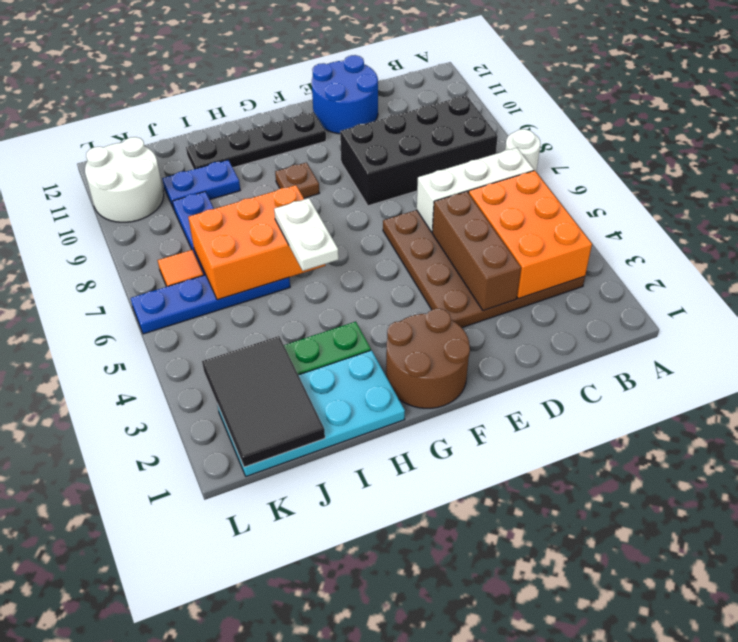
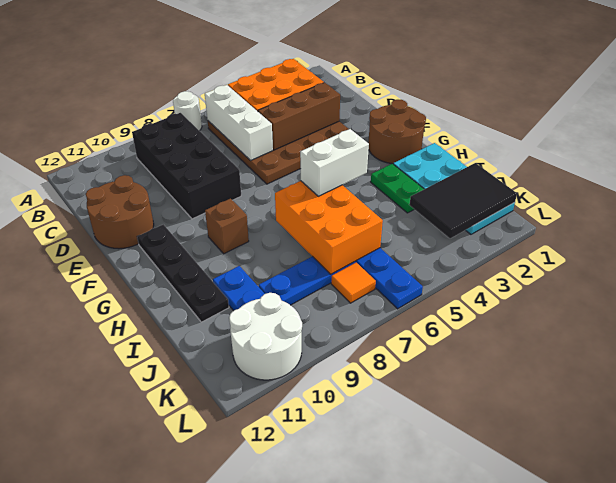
blue round brick D11:E12 level 1 -> brown round brick D11:E12 level 1
brown plate G9 level 1 -> brown brick G9 level 1
white plate H5:H6 level 3 -> white brick H5:H6 level 3

